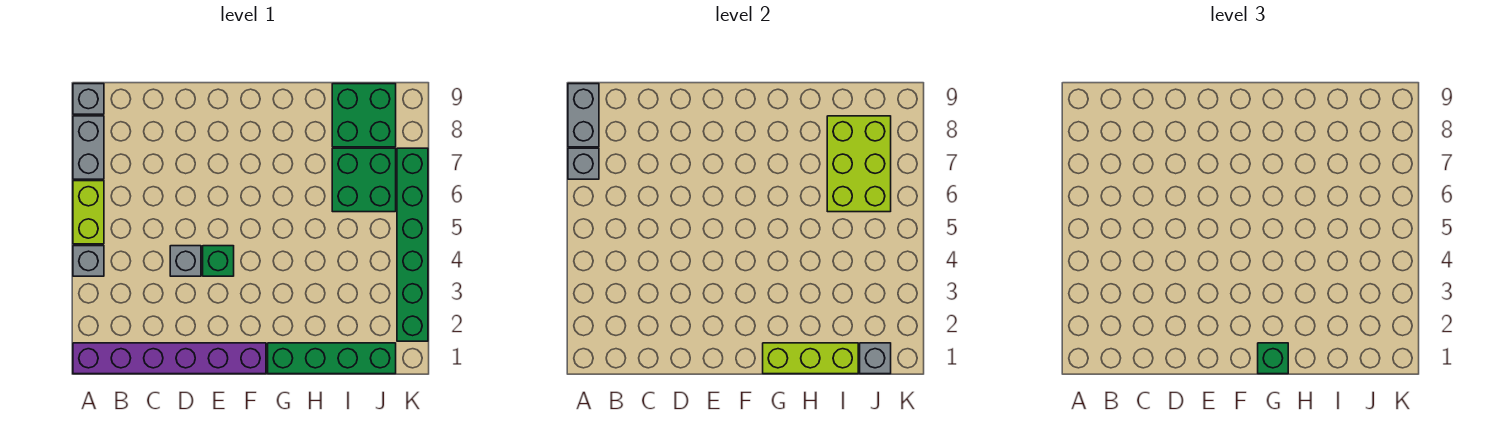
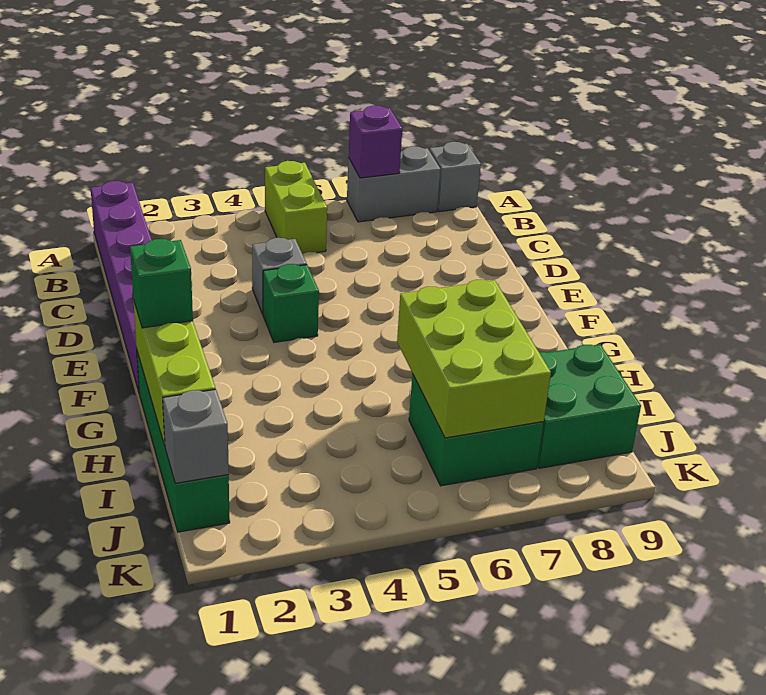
grey brick A4 level 1 -> none
lime brick A5:A6 level 1 -> lime brick A5:B5 level 1
grey brick A7 level 2 -> purple brick A7 level 2
grey brick A8:A9 level 2 -> none
lime brick I6:J8 level 2 -> lime brick H6:J7 level 2
green brick K2:K7 level 1 -> none

